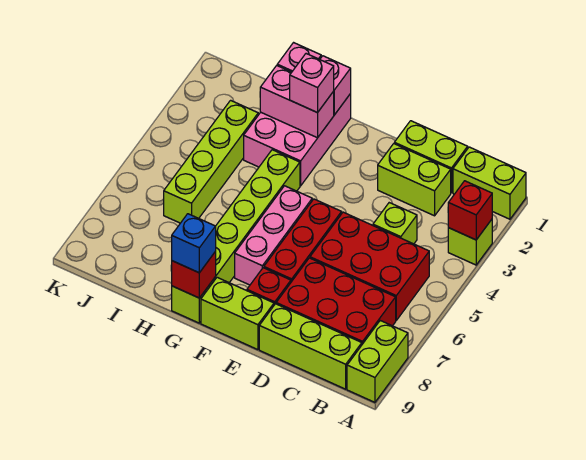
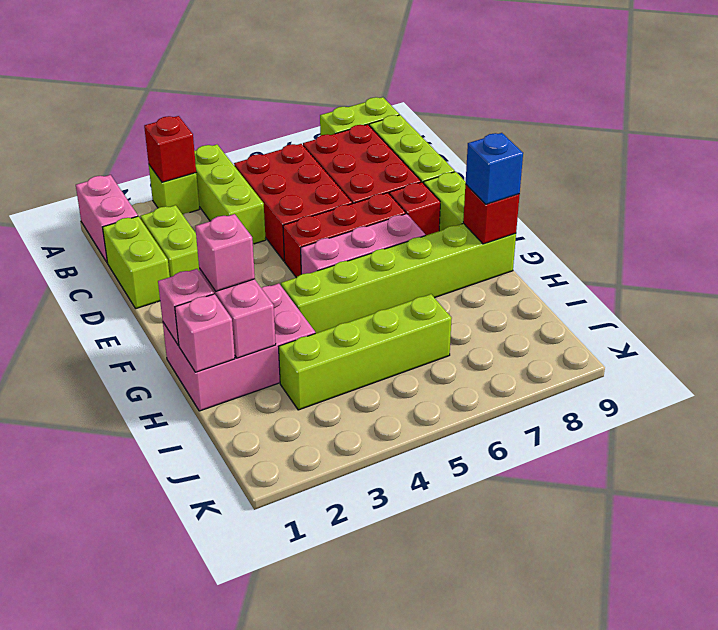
lime brick A1:B1 level 1 -> pink brick A1:B1 level 1
lime brick C4 level 1 -> lime brick A4:C4 level 1

